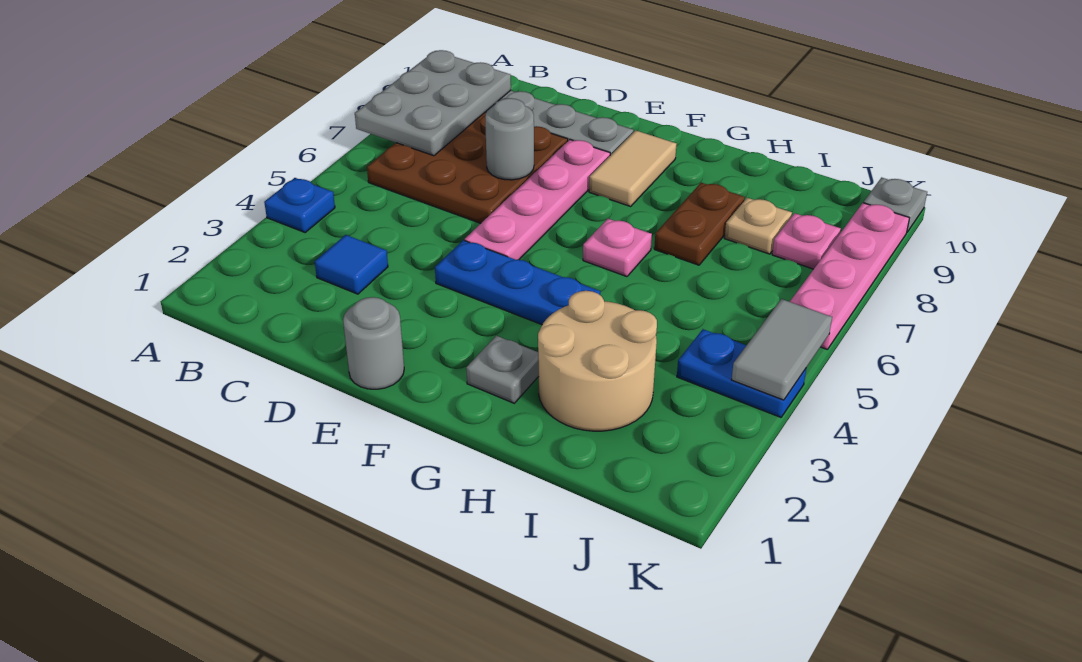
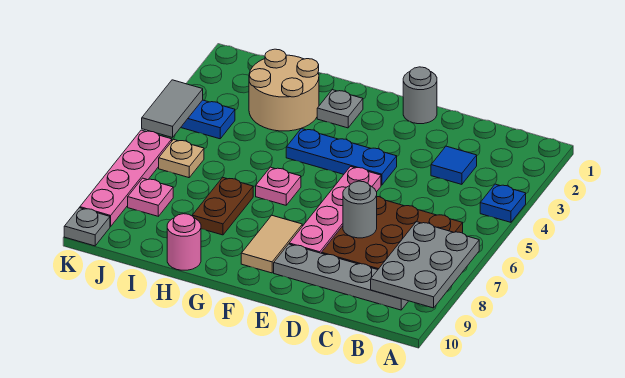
none -> pink round brick H10 level 1
tan plate I8 level 1 -> tan plate J6 level 1

